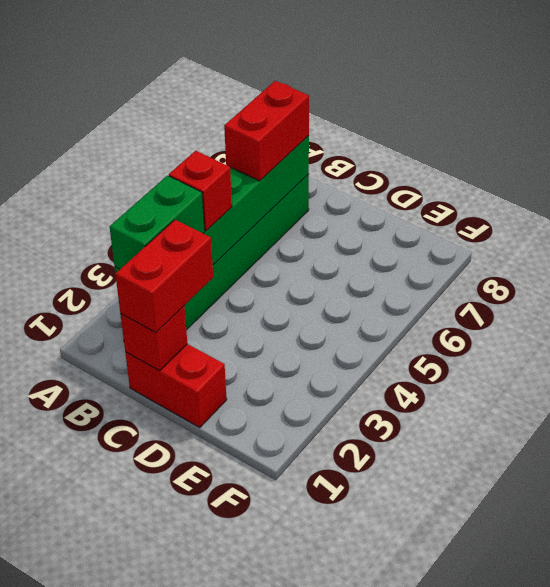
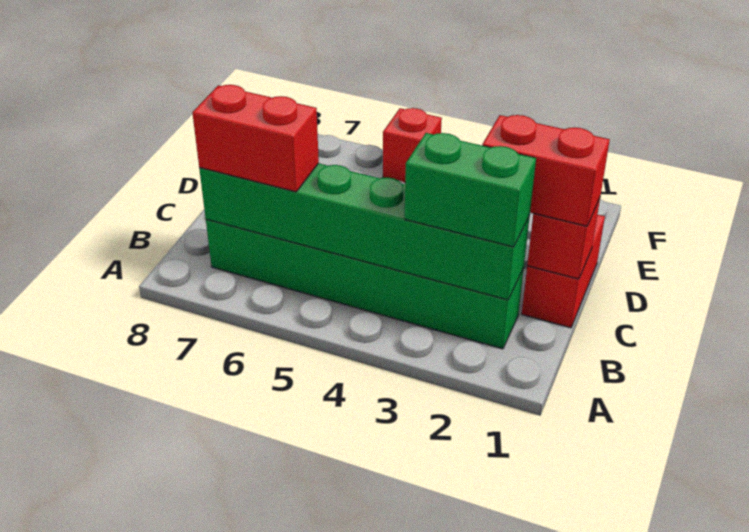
red brick B4 level 3 -> red brick F5 level 1

